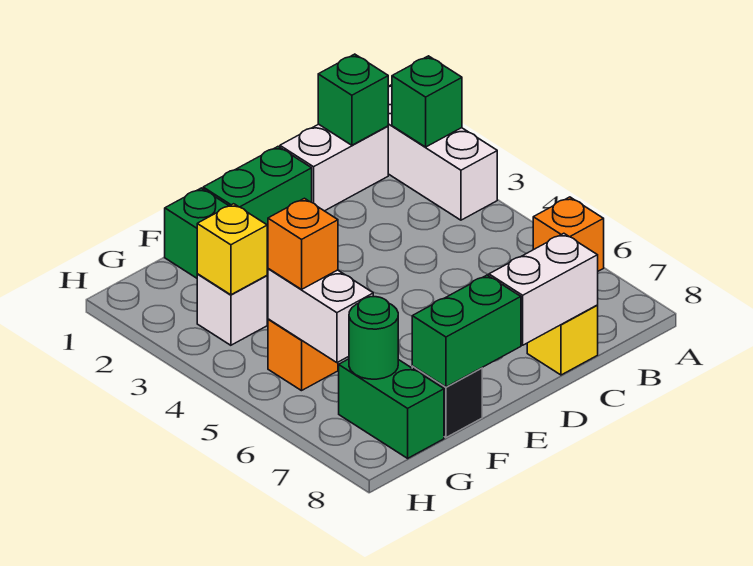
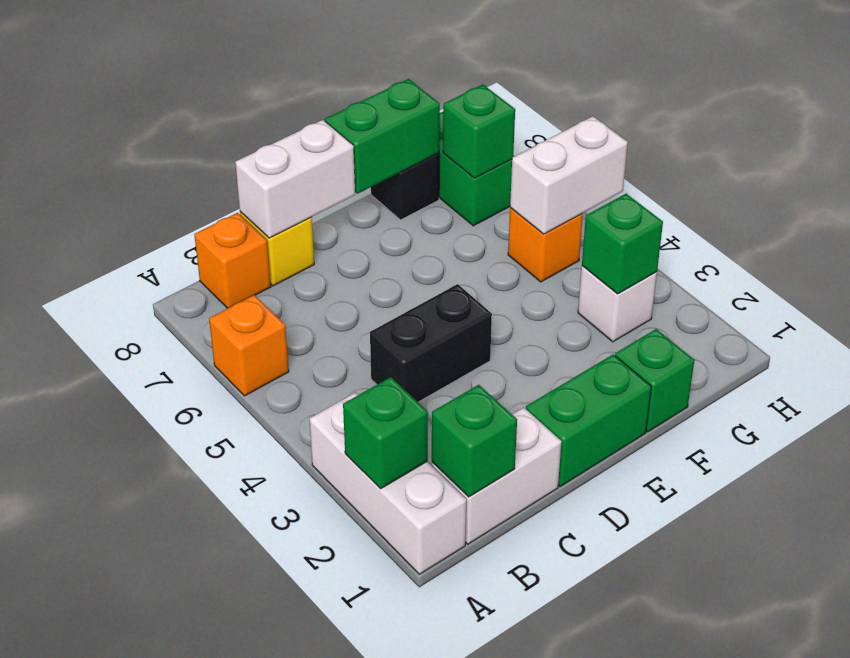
none -> black brick C4:D4 level 1
yellow brick G3 level 2 -> green brick G3 level 2
white brick G5:G6 level 2 -> white brick G5:H5 level 2
orange brick G5 level 3 -> orange brick B8 level 1
green round brick G7 level 2 -> green brick G7 level 2

